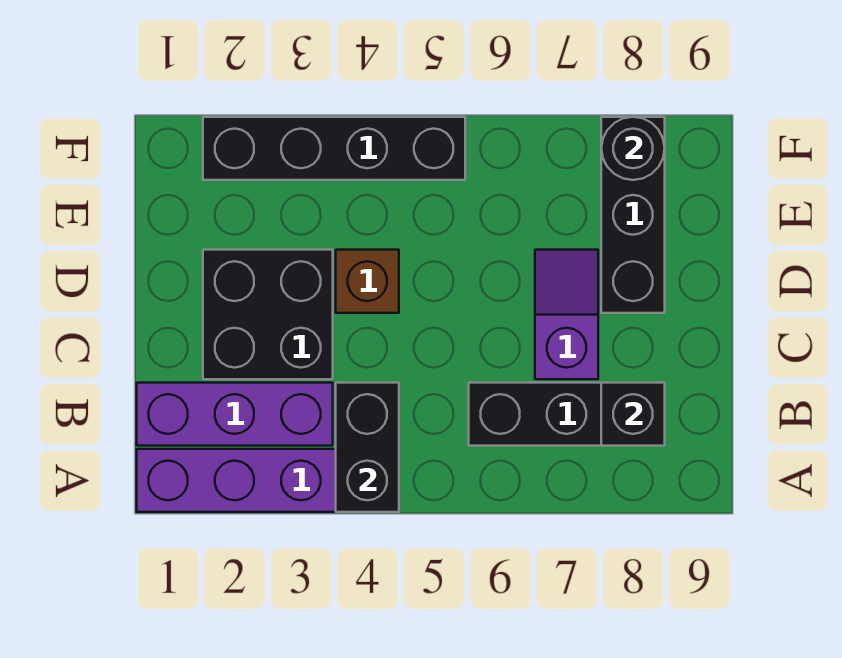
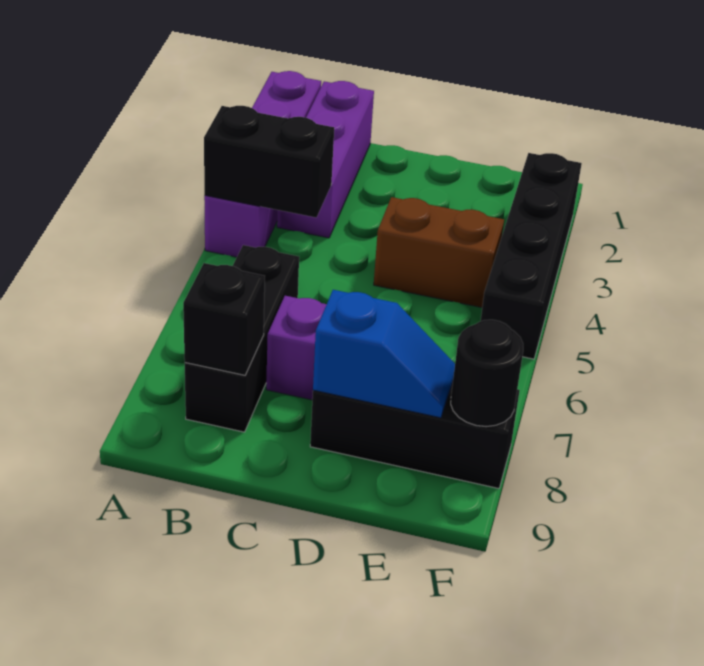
black brick C2:D3 level 1 -> none
brown brick D4 level 1 -> brown brick D4:E4 level 1
none -> blue slope D8:E8 level 2 top D

